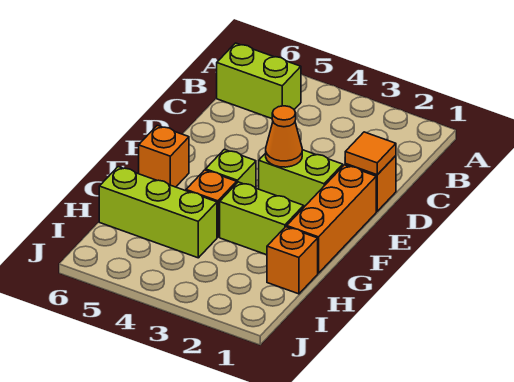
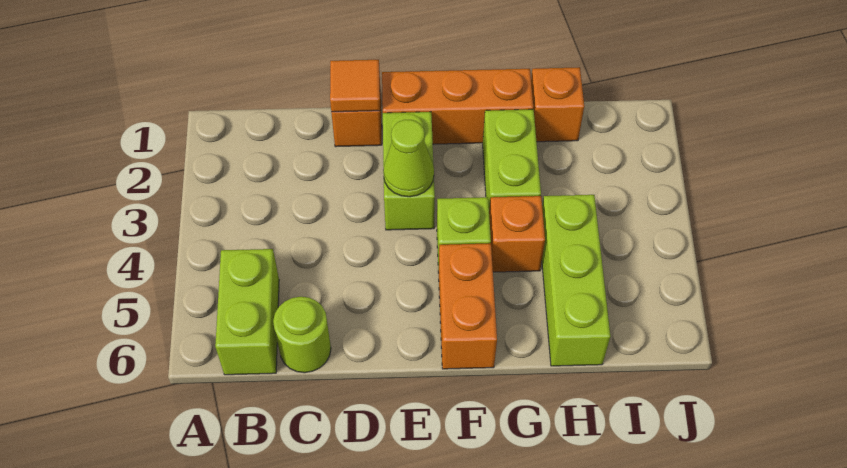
none -> lime round brick C6 level 1
orange cone E3 level 2 -> lime cone E3 level 2
orange brick F6 level 1 -> orange brick F5:F6 level 1

